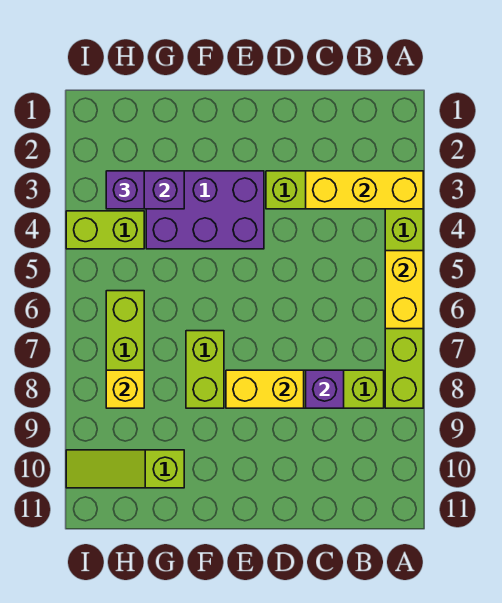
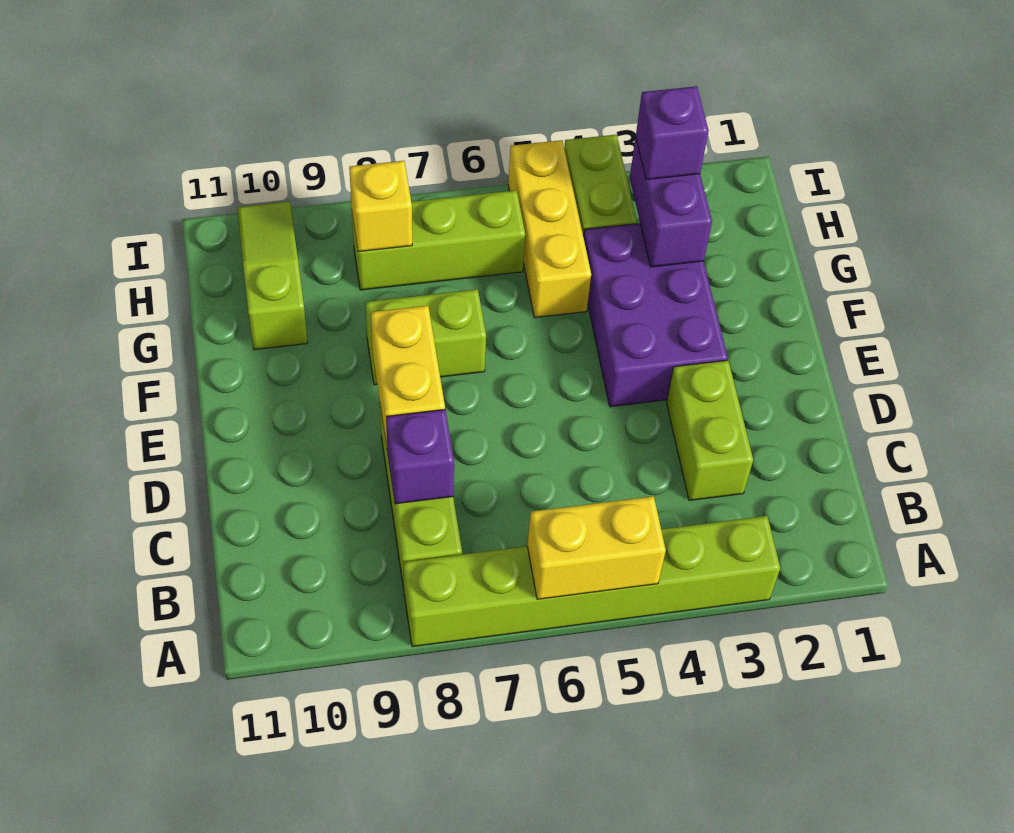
yellow brick A3:C3 level 2 -> yellow brick G5:I5 level 1

